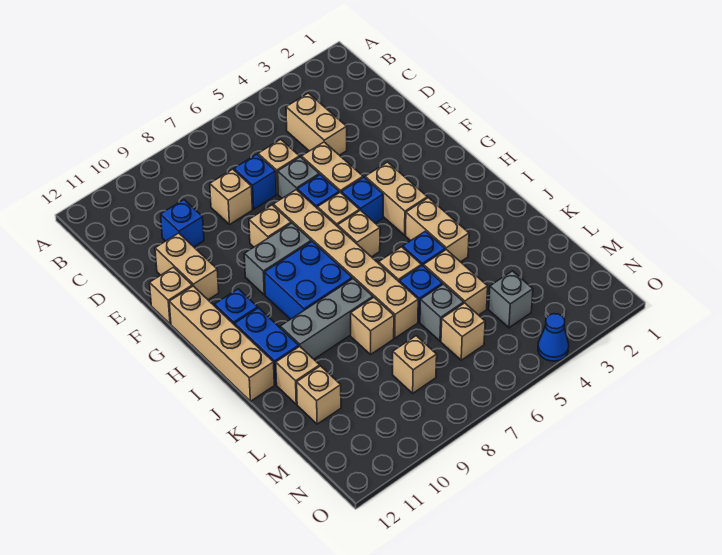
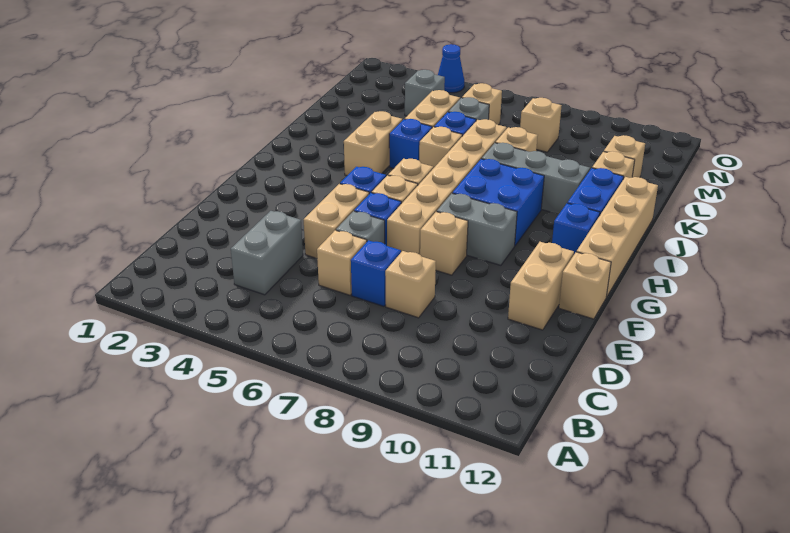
tan brick C4:D4 level 1 -> grey brick C4:D4 level 1
blue brick D10 level 1 -> none
tan brick G4:H4 level 1 -> none

